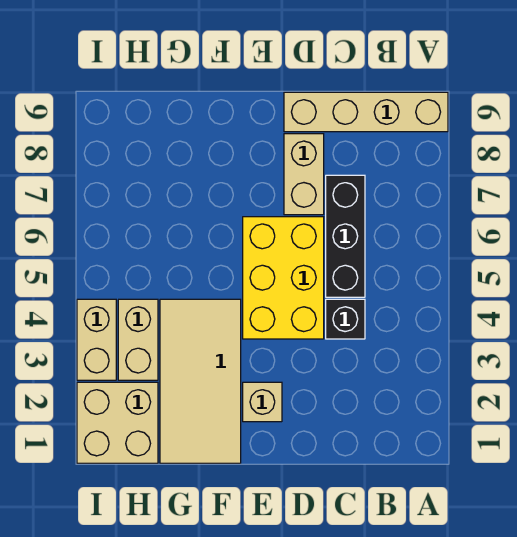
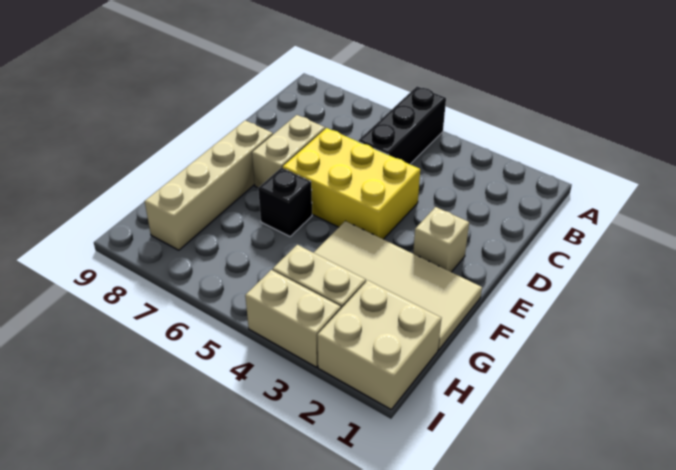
tan brick A9:D9 level 1 -> tan brick E8:H8 level 1
black brick C4 level 1 -> black brick F6 level 1
black brick C5:C7 level 1 -> black brick A5:C5 level 1
tan brick D7:D8 level 1 -> tan brick D7:E7 level 1

